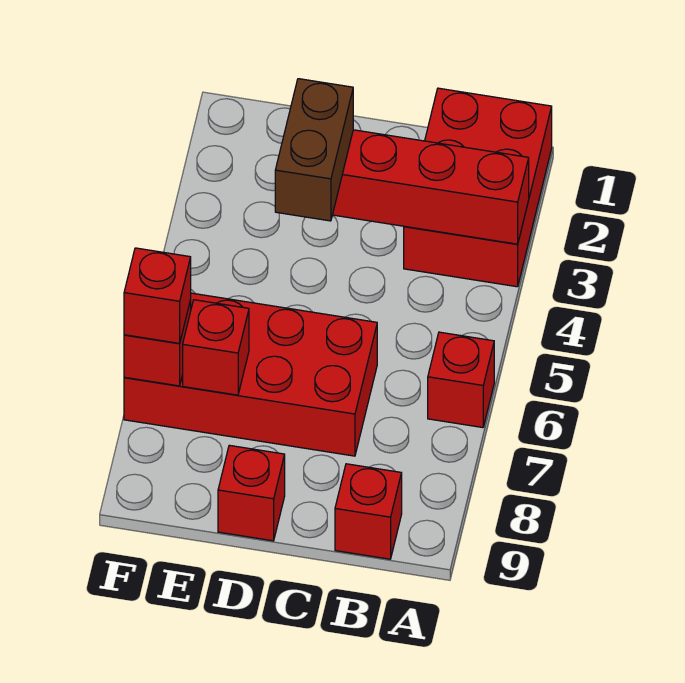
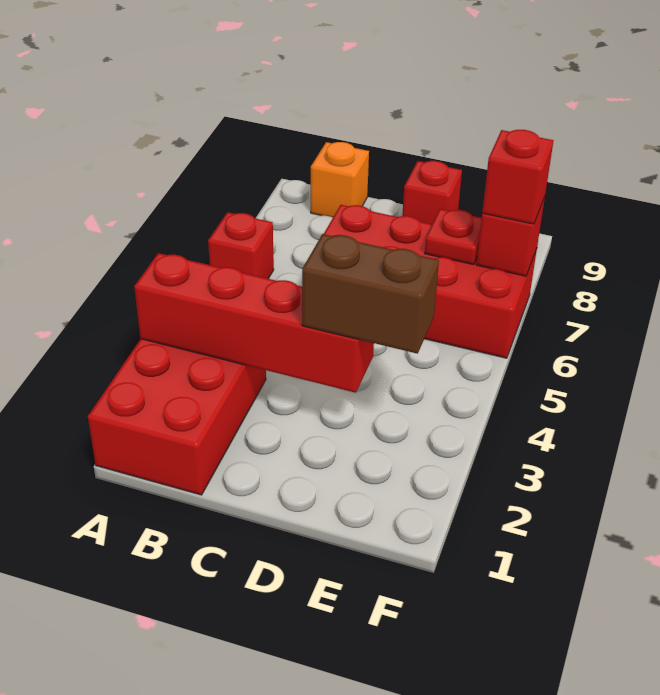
red brick B9 level 1 -> orange brick B9 level 1
brown brick D3:D4 level 3 -> brown brick D3:E3 level 3
red brick E7 level 2 -> red plate E7 level 2

